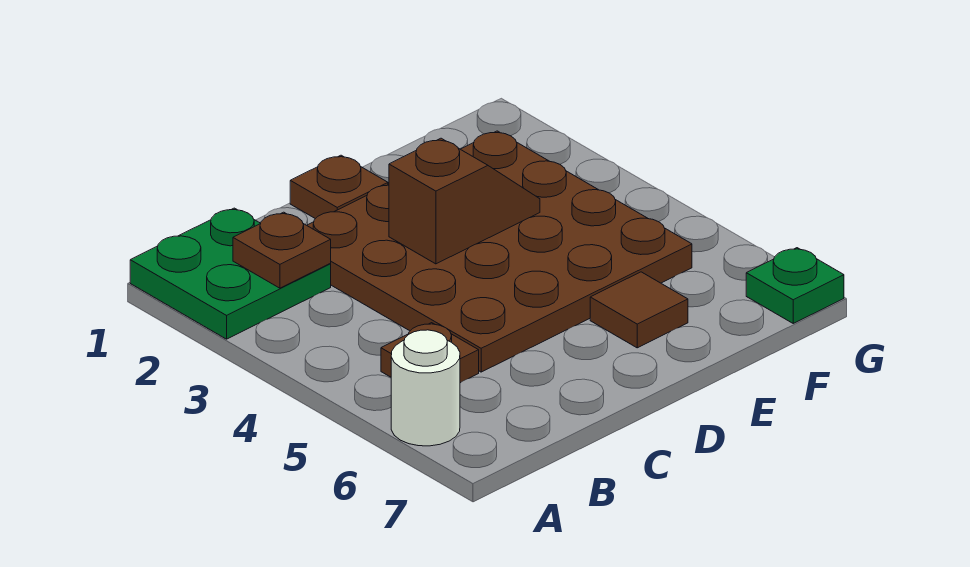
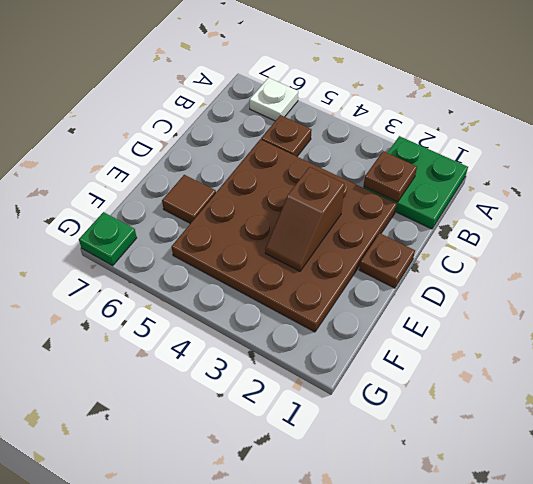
white round brick A6 level 1 -> white plate A6 level 1

